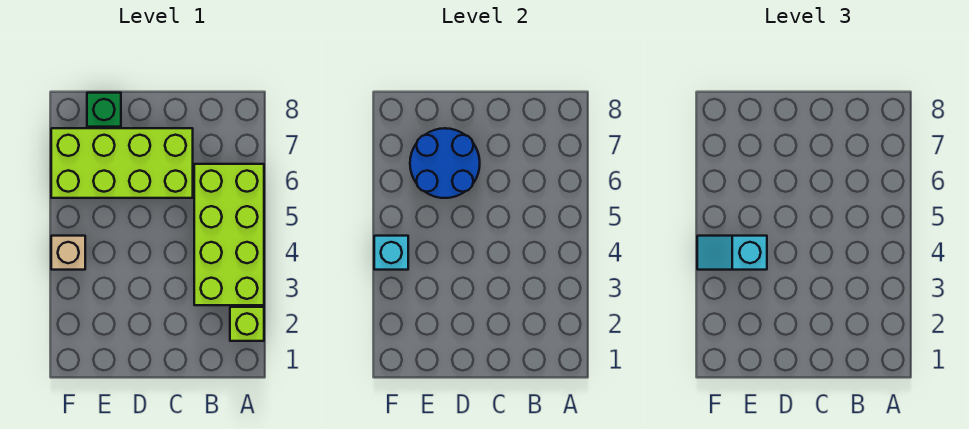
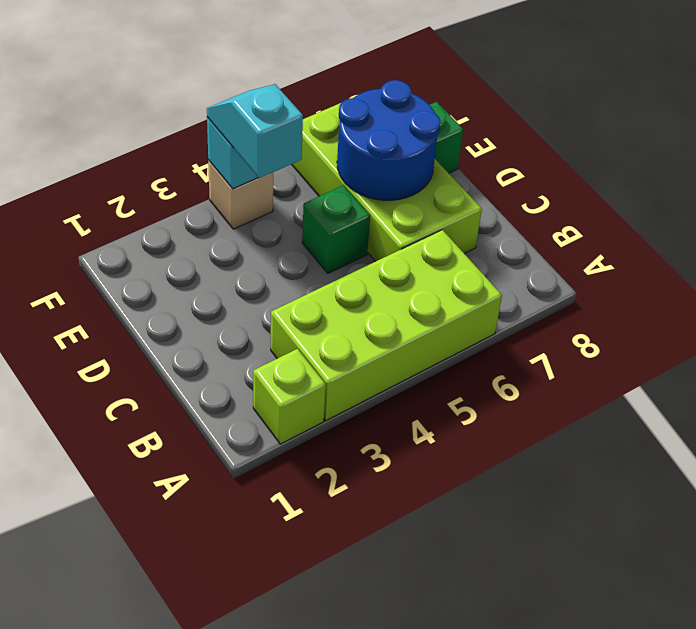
none -> green brick D5 level 1

